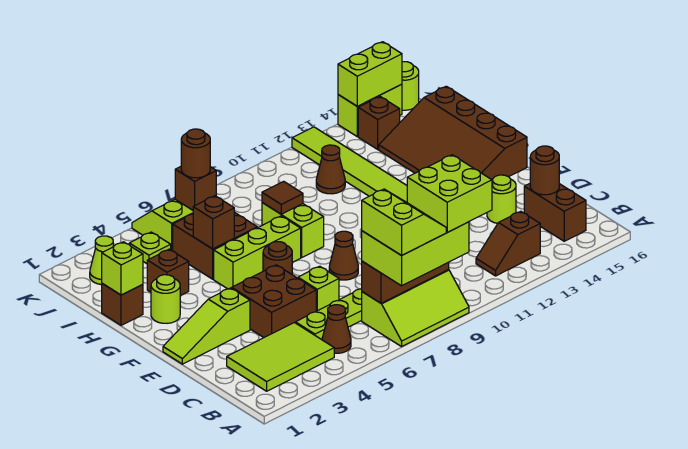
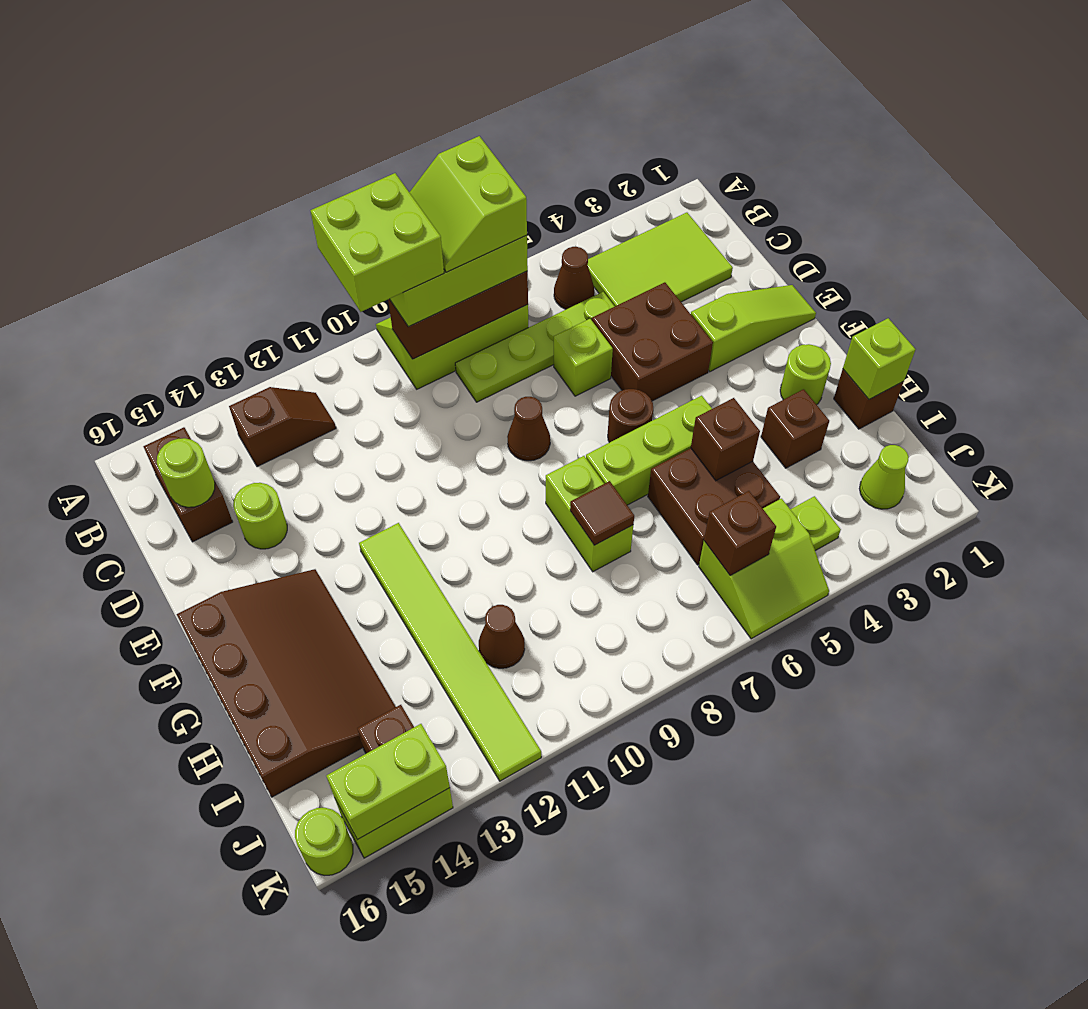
brown round brick C15 level 2 -> lime round brick C15 level 2
brown round brick J6 level 3 -> none

